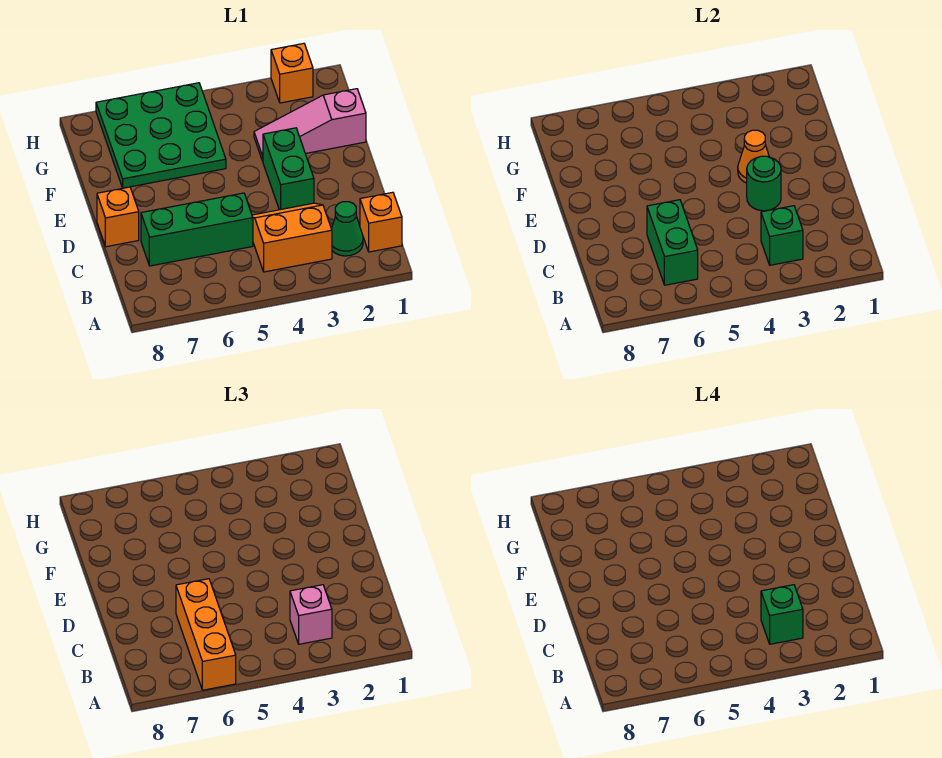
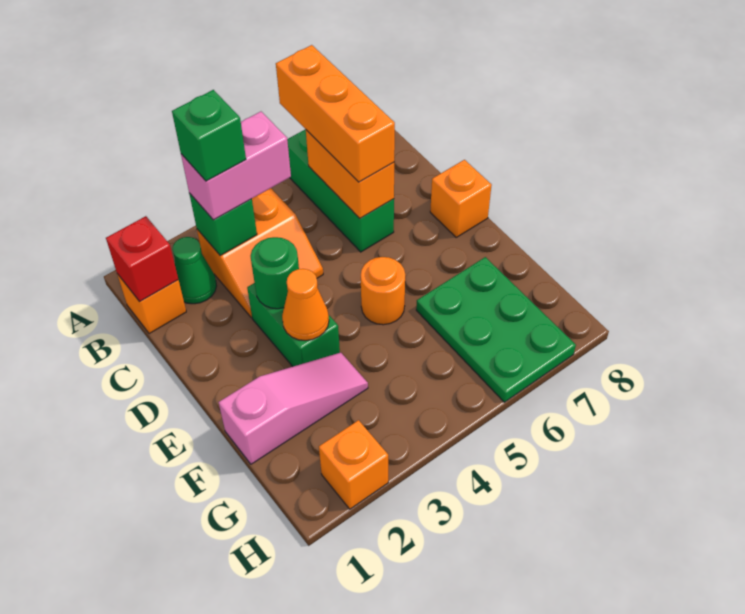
none -> red brick B1 level 2
pink brick B3 level 3 -> pink brick B3:B4 level 3
green brick B6:C6 level 2 -> orange brick B6:C6 level 2
green brick C5:C7 level 1 -> green brick A6:C6 level 1
none -> orange round brick E5 level 1
green plate F5:H7 level 1 -> green plate F6:H7 level 1

